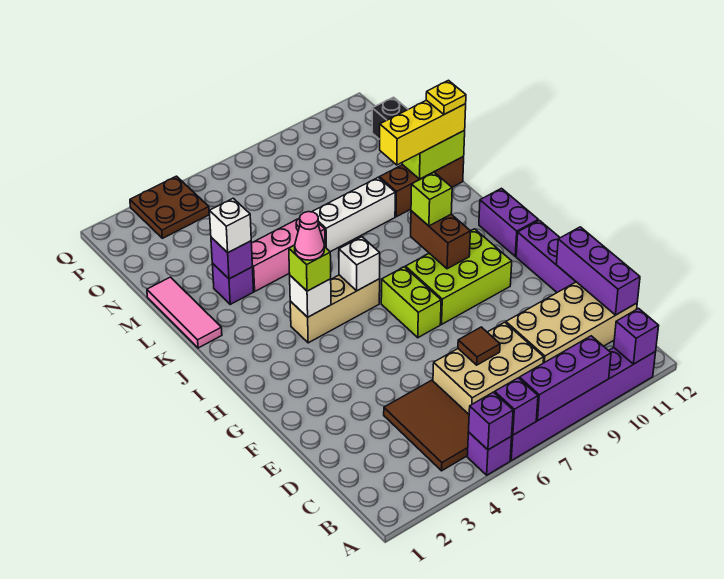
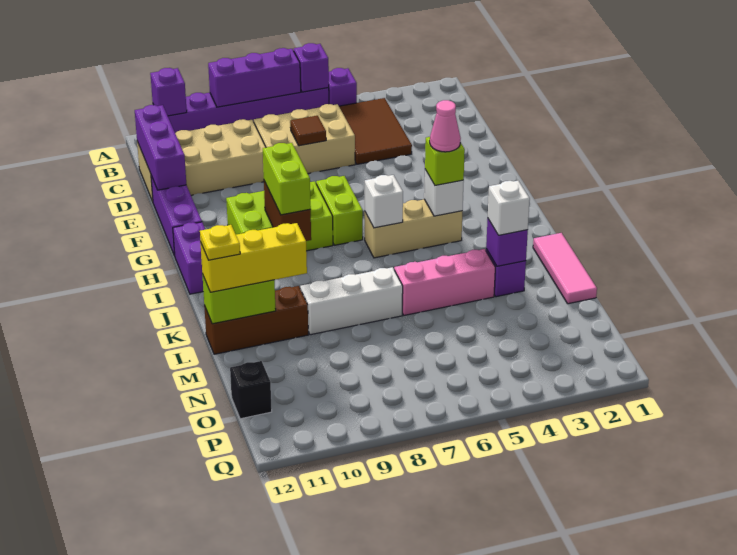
purple brick A5 level 2 -> none
lime brick I9 level 3 -> lime brick H9:I9 level 3
brown plate P3:Q4 level 1 -> none

